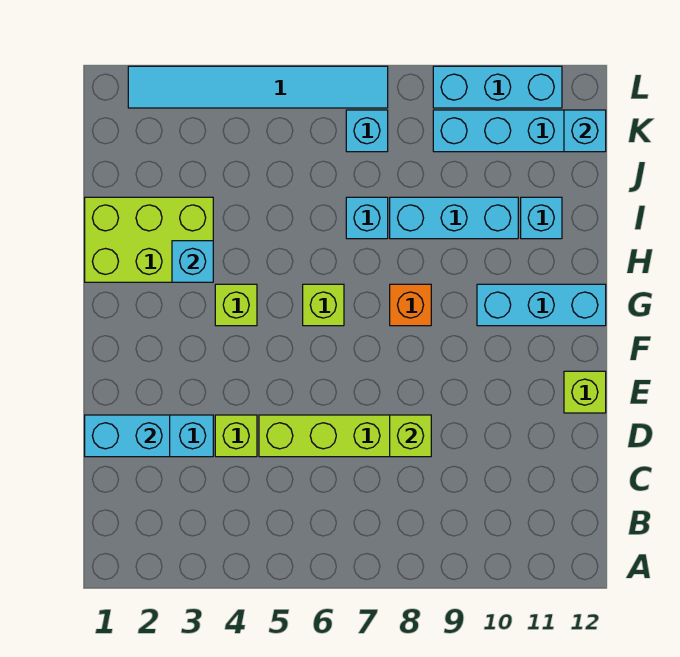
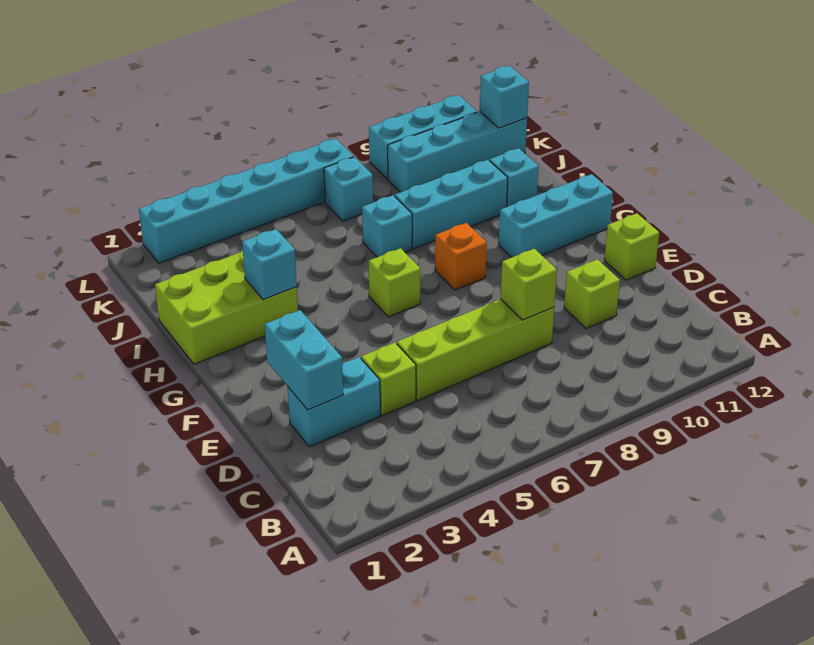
cyan brick D1:D2 level 2 -> cyan brick D2:E2 level 2
lime brick G4 level 1 -> lime brick D10 level 1
cyan tile L2:L7 level 1 -> cyan brick L2:L7 level 1

